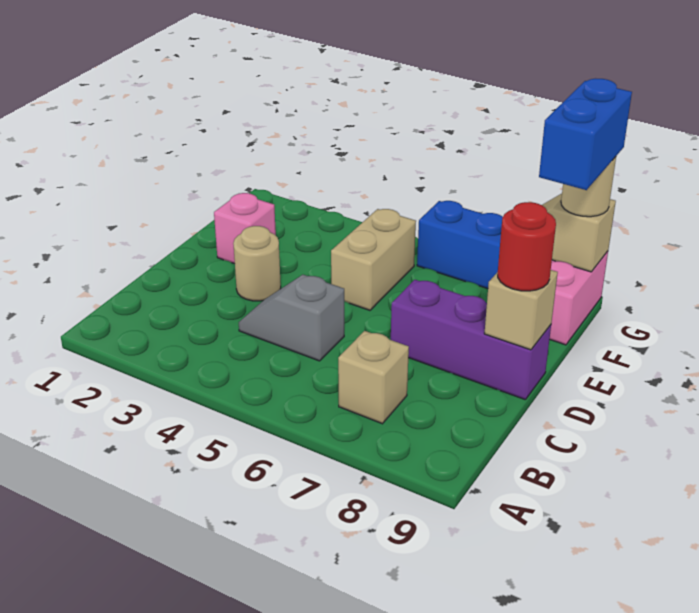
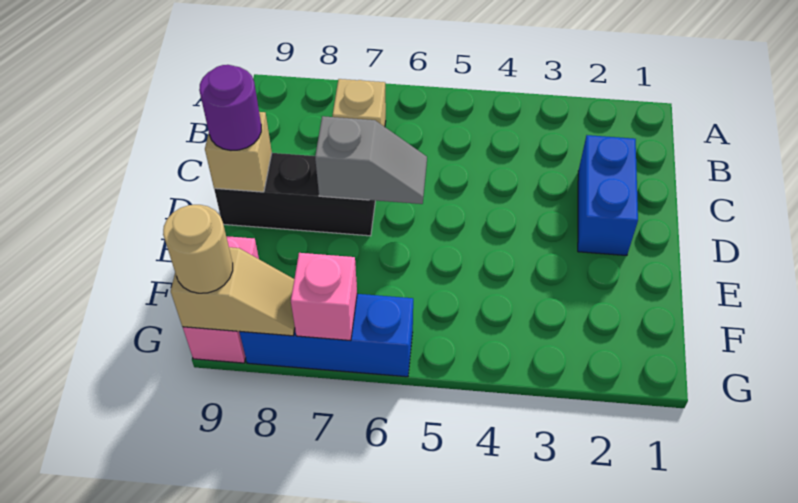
grey slope C4:C5 level 1 top 5 -> grey slope D6:D7 level 2 top 7
tan round brick D3 level 1 -> none
purple brick D7:D9 level 1 -> black brick D7:D9 level 1
red round brick D9 level 3 -> purple round brick D9 level 3
pink brick E2 level 1 -> pink brick G7 level 2
tan brick E5:F5 level 1 -> none
blue brick F9:G9 level 4 -> blue brick C2:D2 level 1

